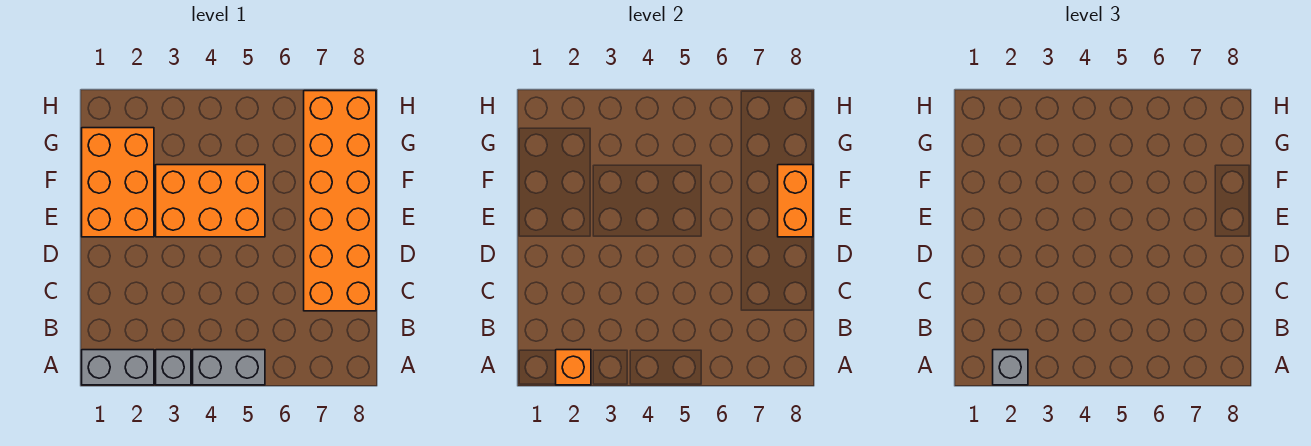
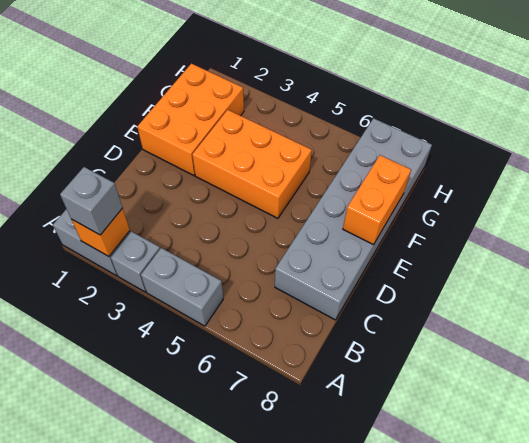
orange brick C7:H8 level 1 -> grey brick C7:H8 level 1

